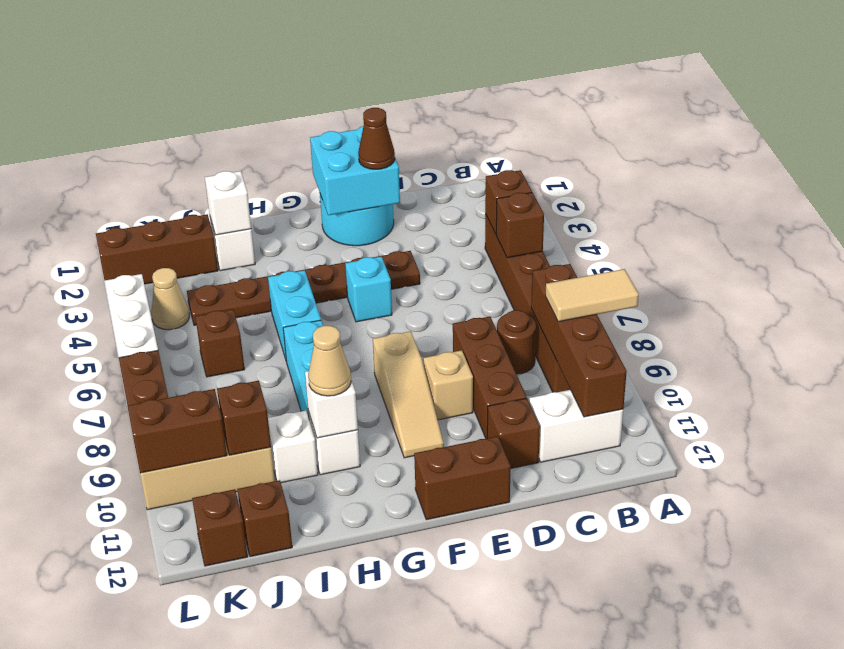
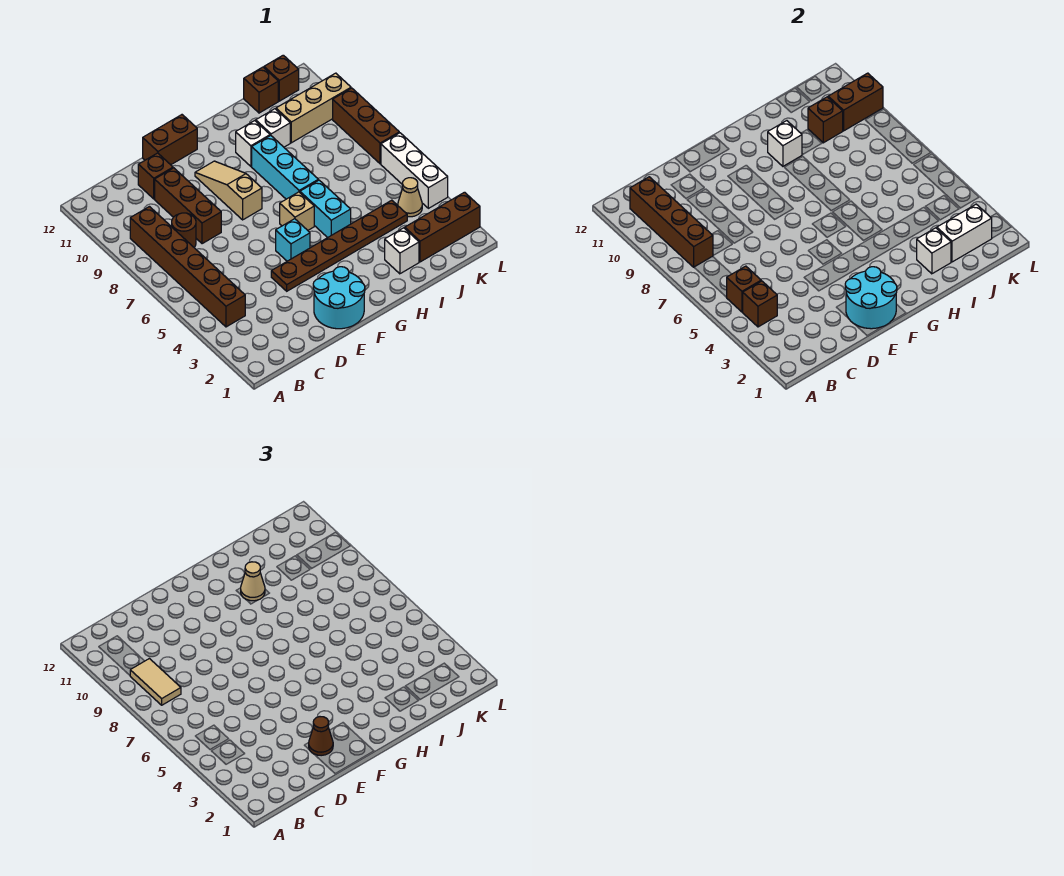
tan tile A9:B9 level 3 -> tan tile B8:B9 level 3
white brick B11:C11 level 1 -> white brick J2:K2 level 2
cyan brick E1:F2 level 2 -> cyan round brick E1:F2 level 2
tan brick E9 level 1 -> tan brick G6 level 1
brown brick J6 level 1 -> none

